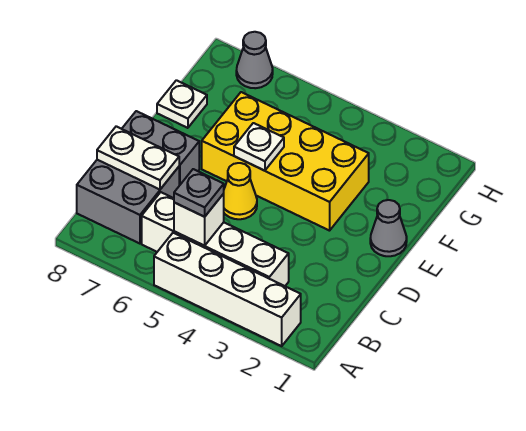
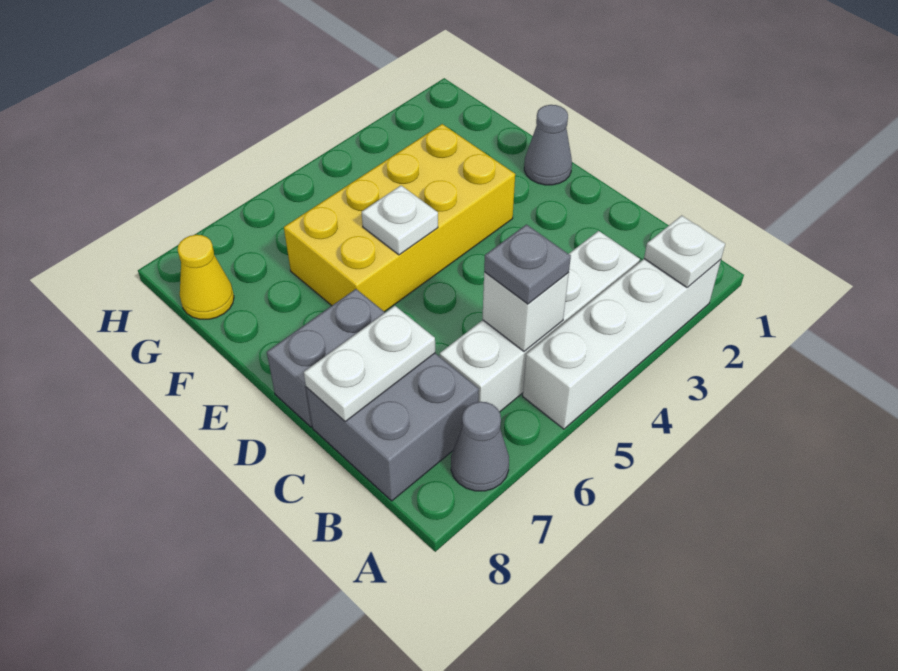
yellow cone D5 level 1 -> yellow cone G8 level 1
white plate F8 level 1 -> white plate A2 level 2
grey cone H7 level 1 -> grey cone A7 level 1

